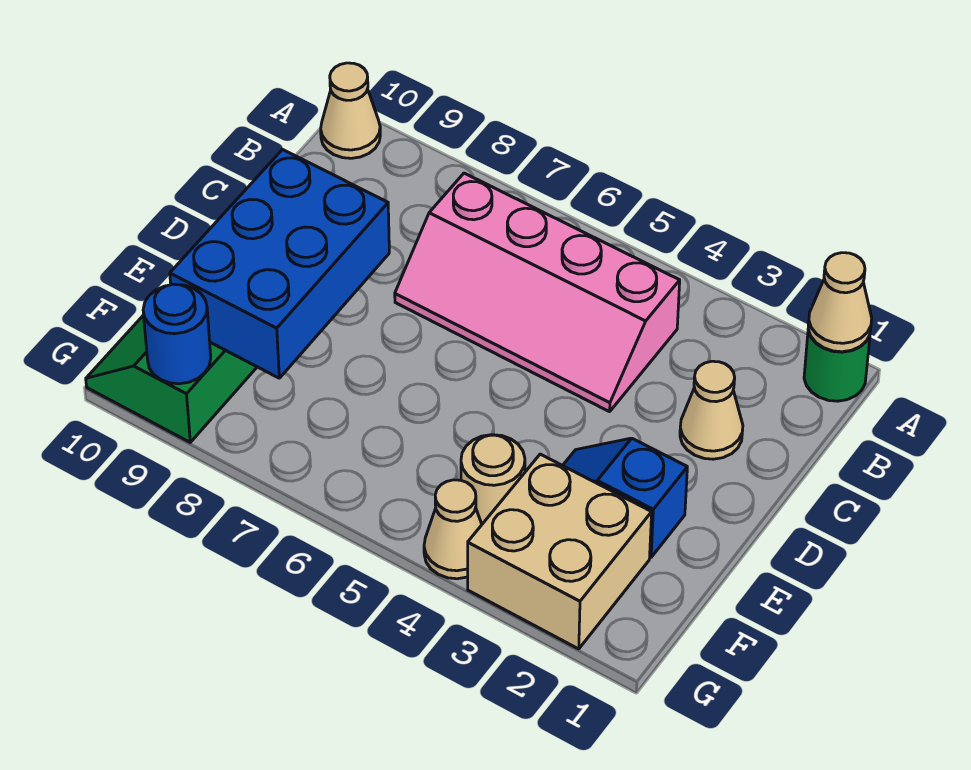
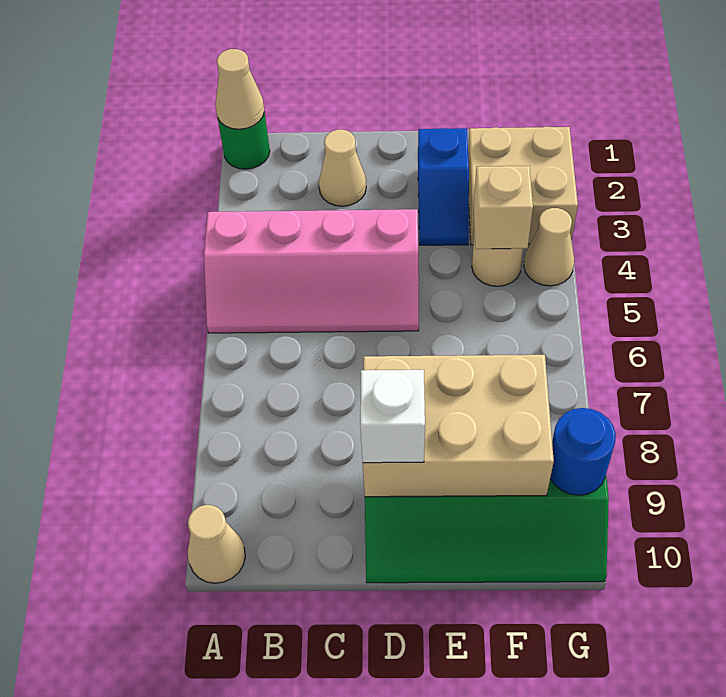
pink slope B4:C7 level 1 top B -> pink slope A4:D5 level 1 top 4
blue brick D8:F9 level 2 -> tan brick D8:F9 level 2
none -> white brick D9 level 3
none -> tan brick F4 level 2

